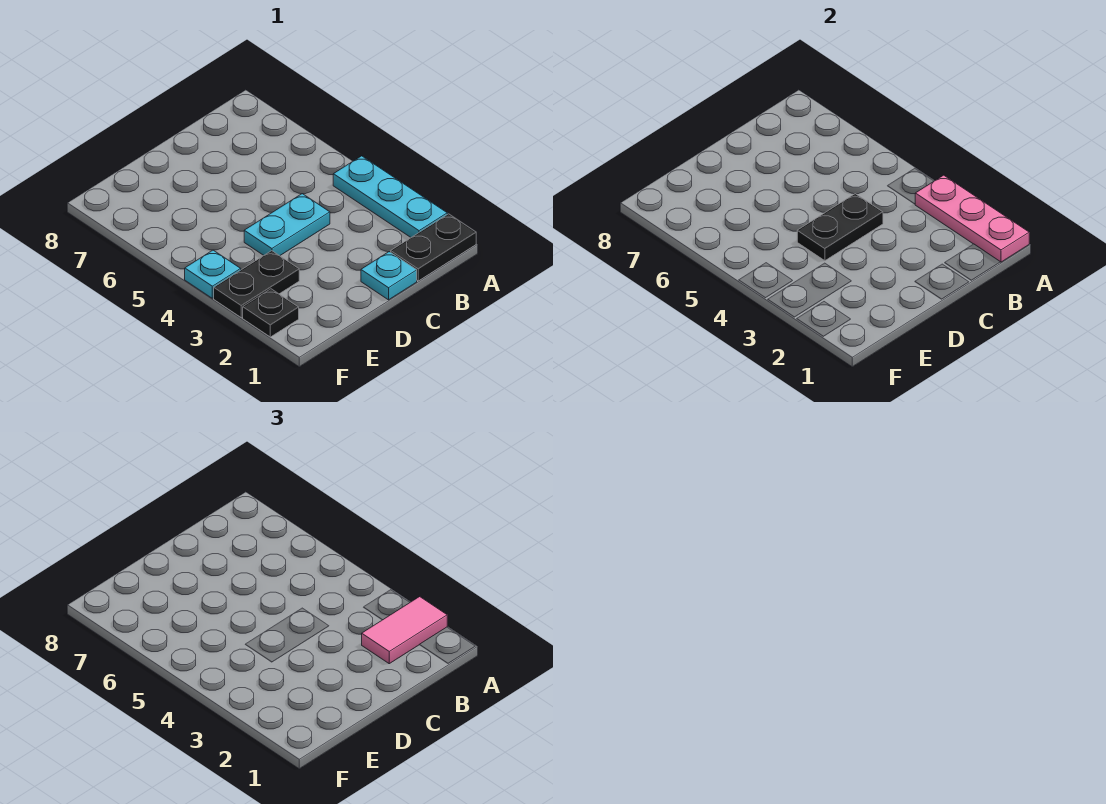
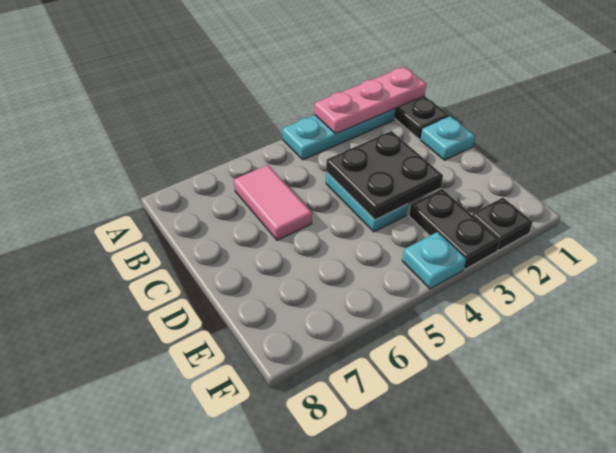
pink tile A2:B2 level 3 -> pink tile B6:C6 level 1
black plate C4:D4 level 2 -> black plate C3:D4 level 2

